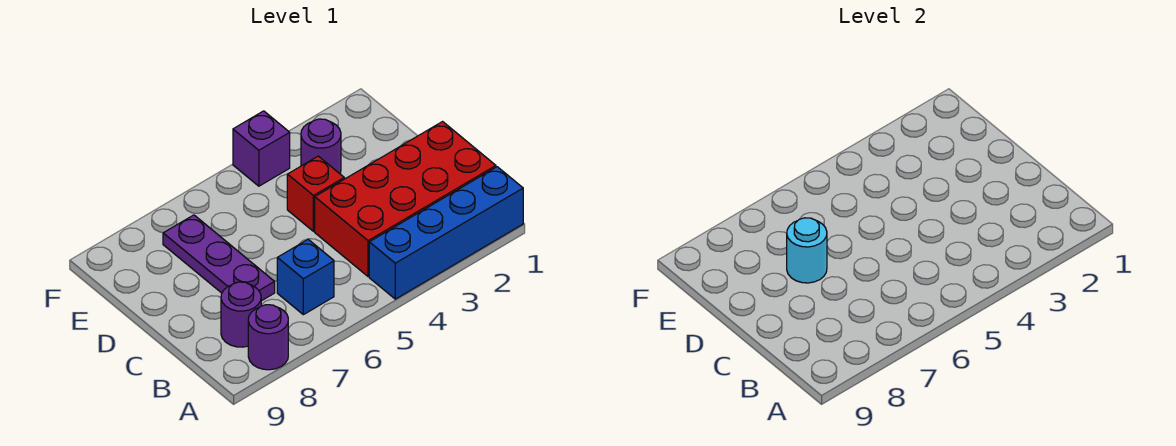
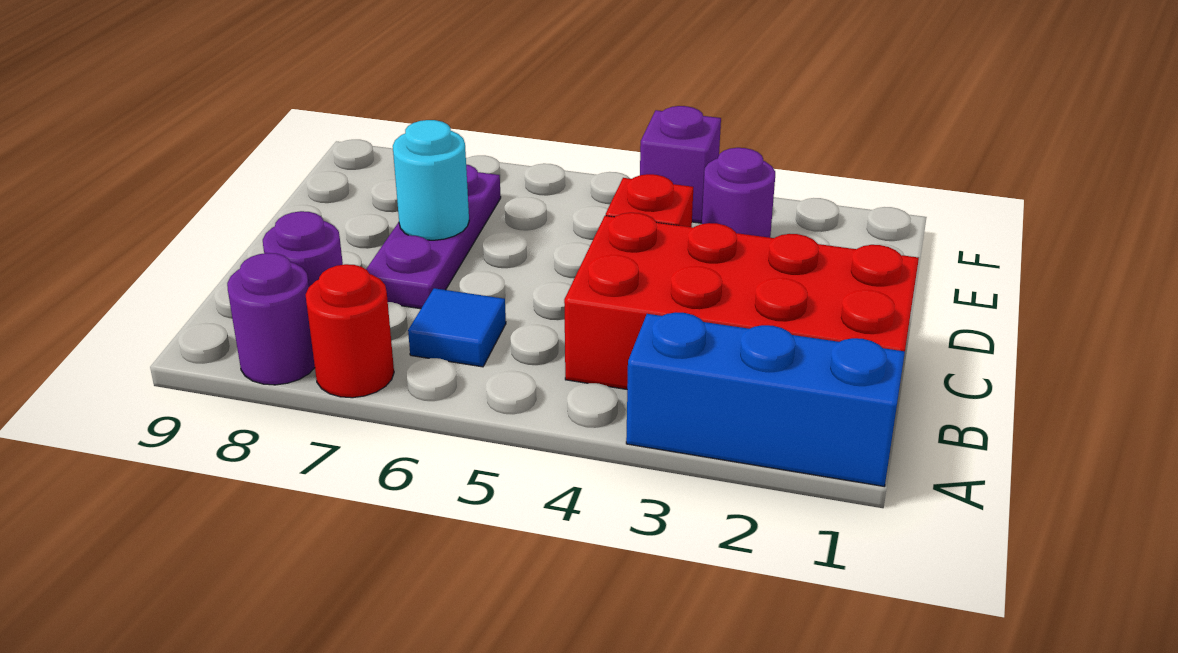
blue brick A1:A4 level 1 -> blue brick A1:A3 level 1
none -> red round brick A7 level 1
blue brick B6 level 1 -> blue tile B6 level 1

